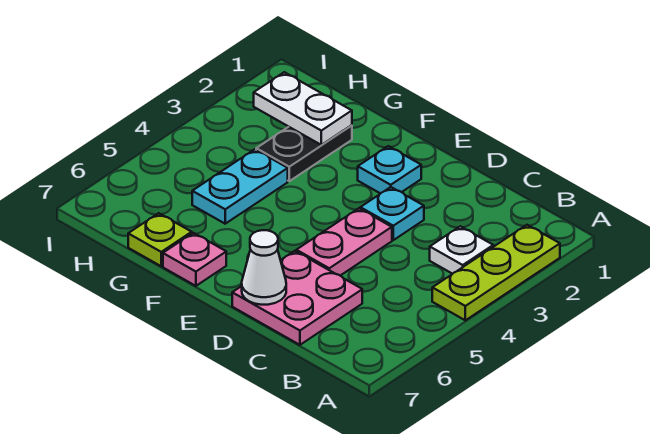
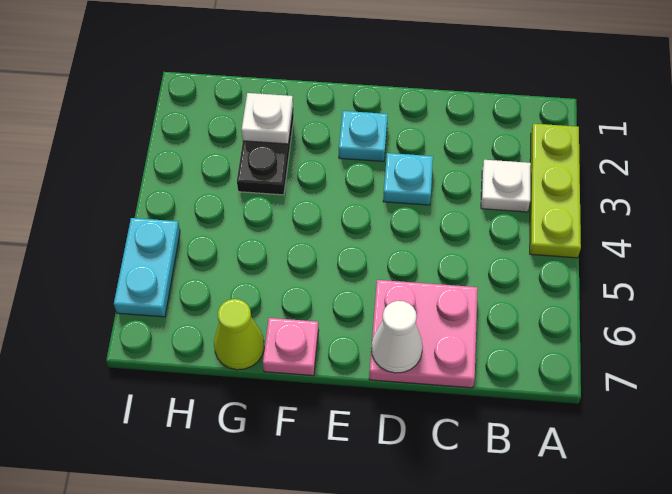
pink plate D4:D5 level 1 -> none
white plate G2:H2 level 2 -> white plate G2 level 2
cyan plate G4:G5 level 1 -> cyan plate I5:I6 level 1
lime plate G7 level 1 -> lime cone G7 level 1

